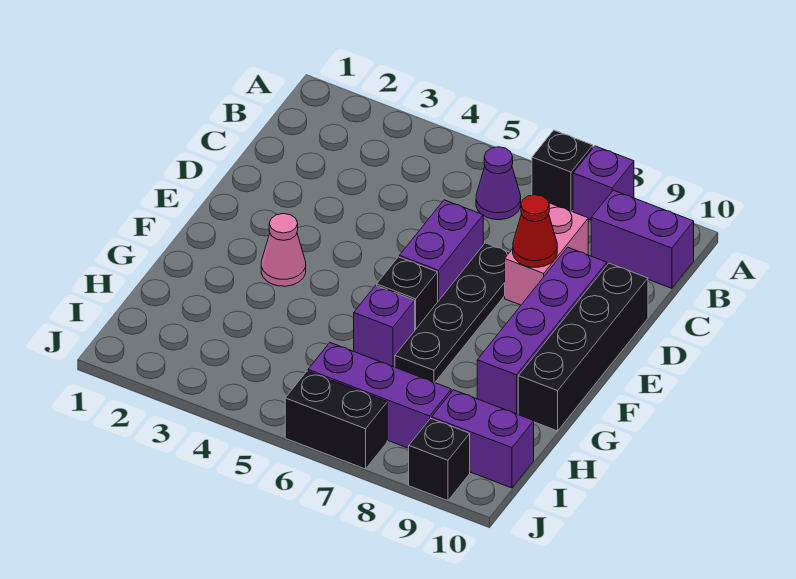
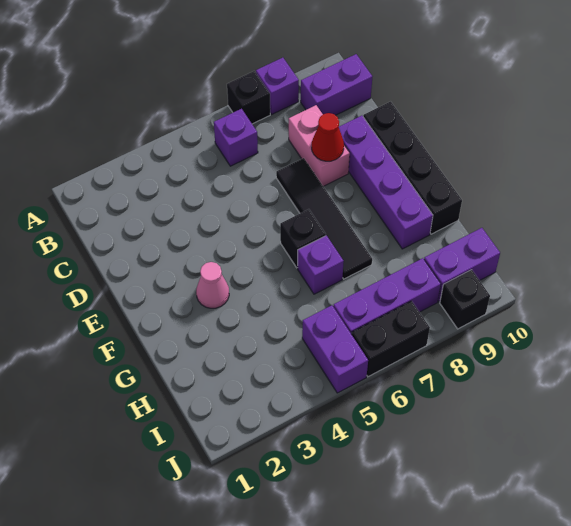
purple cone B6 level 1 -> purple brick B6 level 1
purple brick D6:E6 level 1 -> purple brick I5:J5 level 1
black plate D7:G7 level 1 -> black tile D7:G7 level 1

